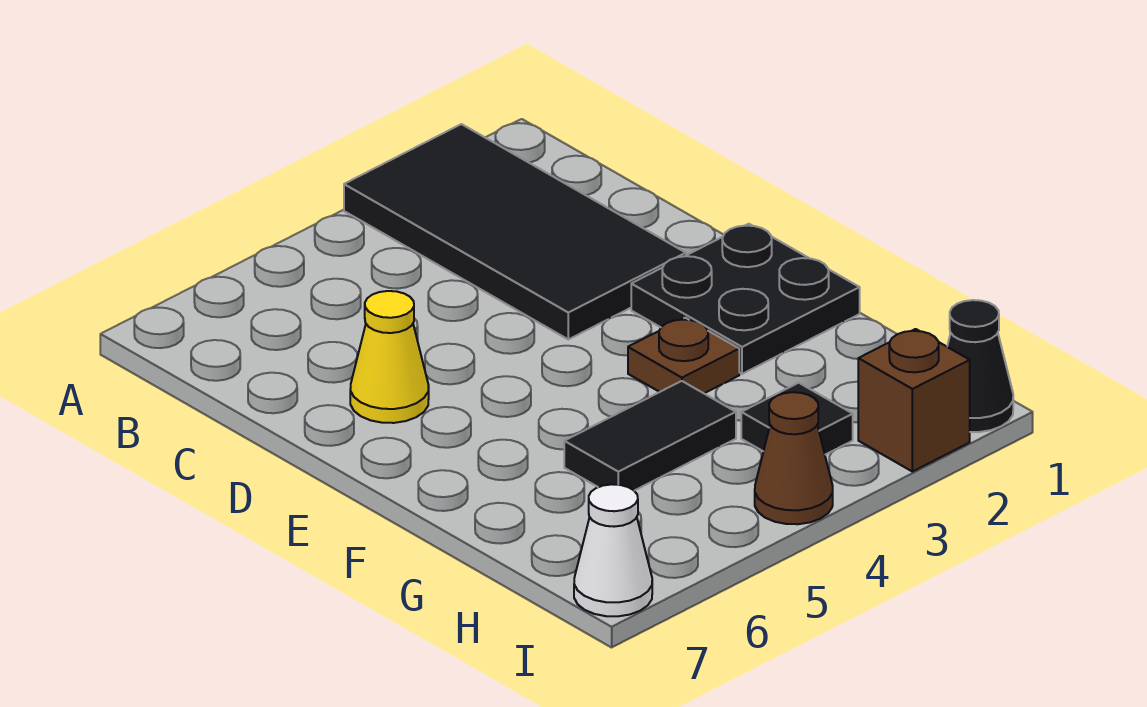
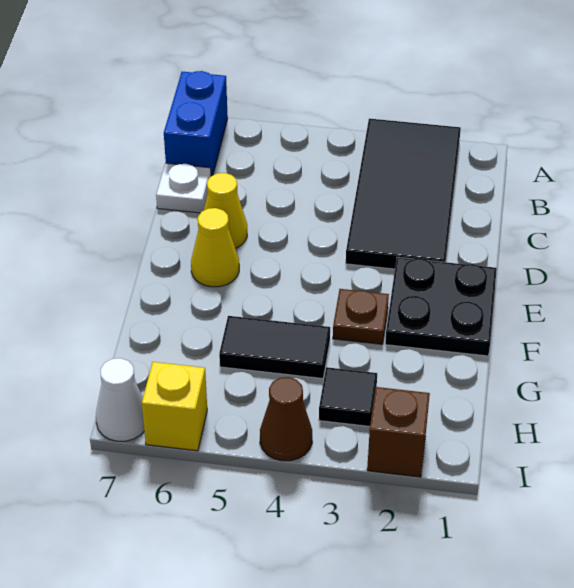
none -> blue brick A7:B7 level 1
none -> white plate C7 level 1
none -> yellow cone E6 level 1
black cone I1 level 1 -> none
none -> yellow brick I6 level 1

